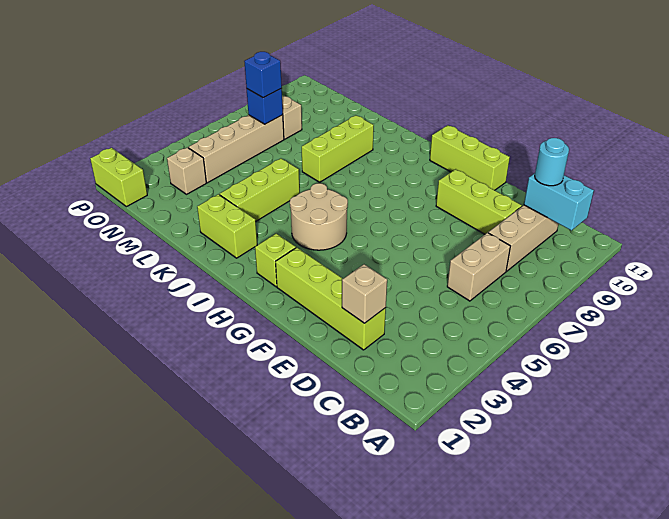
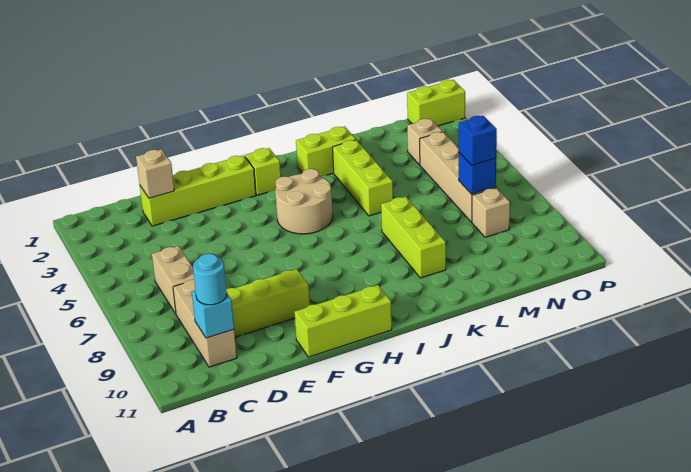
cyan brick B10:C10 level 2 -> cyan brick C10 level 2

